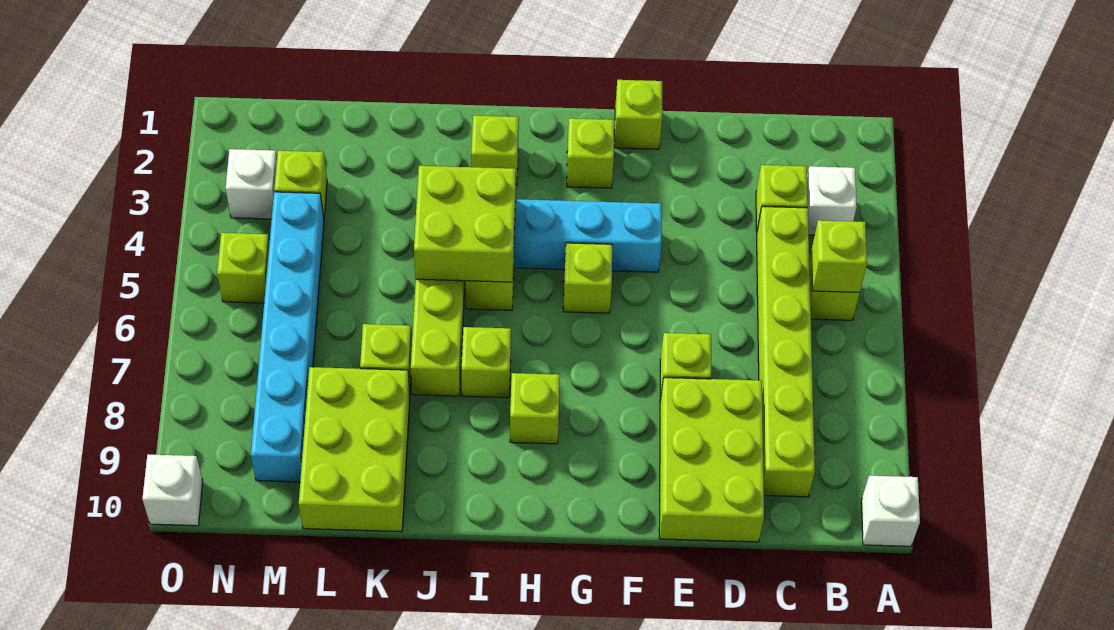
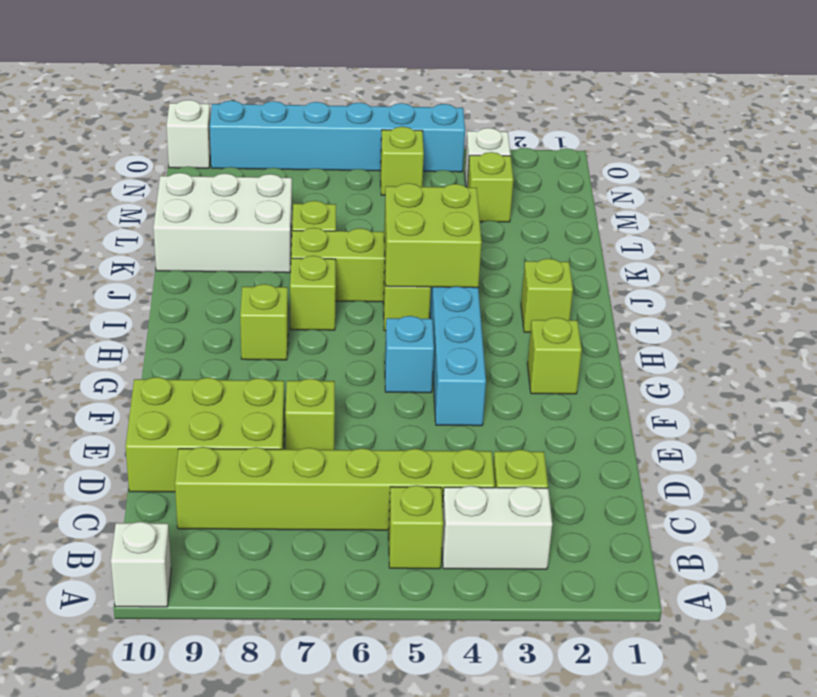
white brick B3 level 1 -> white brick B3:B4 level 1
lime brick B5 level 2 -> none
lime brick F1 level 1 -> none
lime brick G5 level 1 -> cyan brick G5 level 1
lime brick K8:L10 level 1 -> white brick K8:L10 level 1
cyan brick M4:M9 level 1 -> cyan brick O4:O9 level 1

